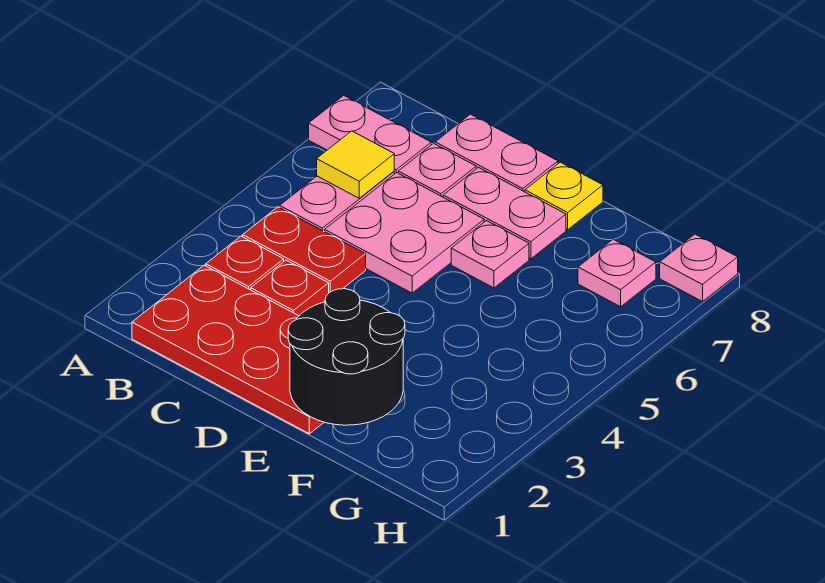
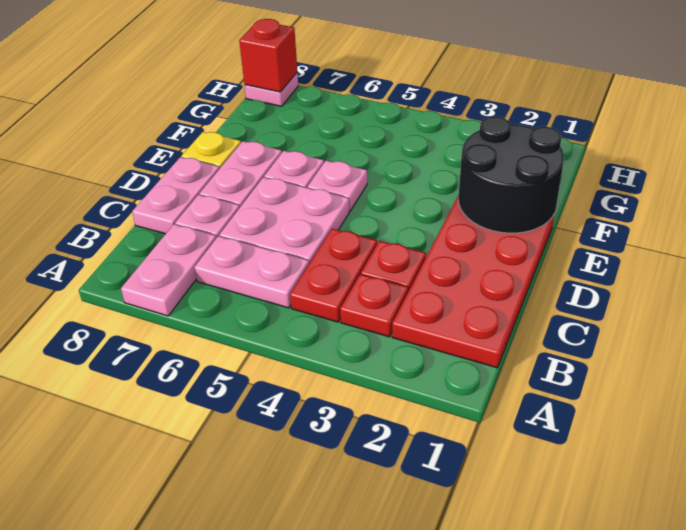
yellow tile B6 level 2 -> none
pink plate G7 level 1 -> pink plate E5 level 1
none -> red brick H8 level 2

